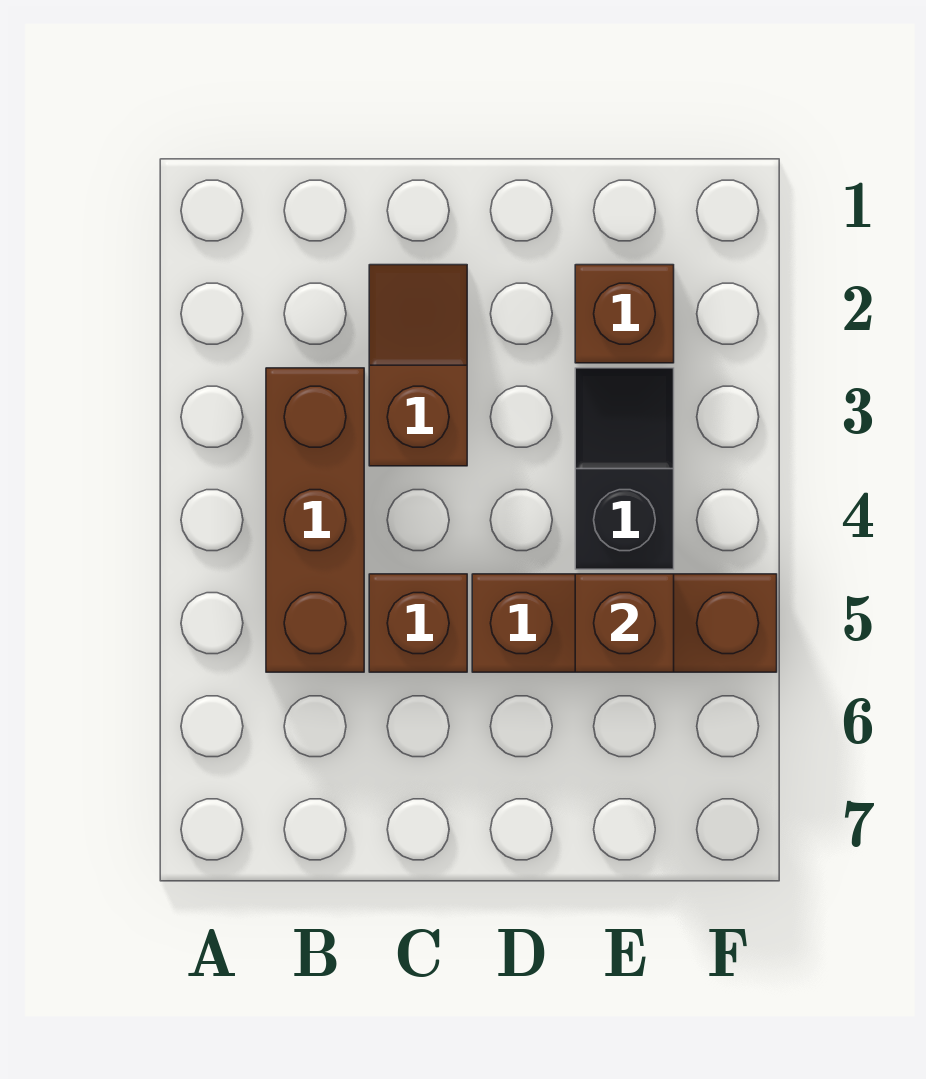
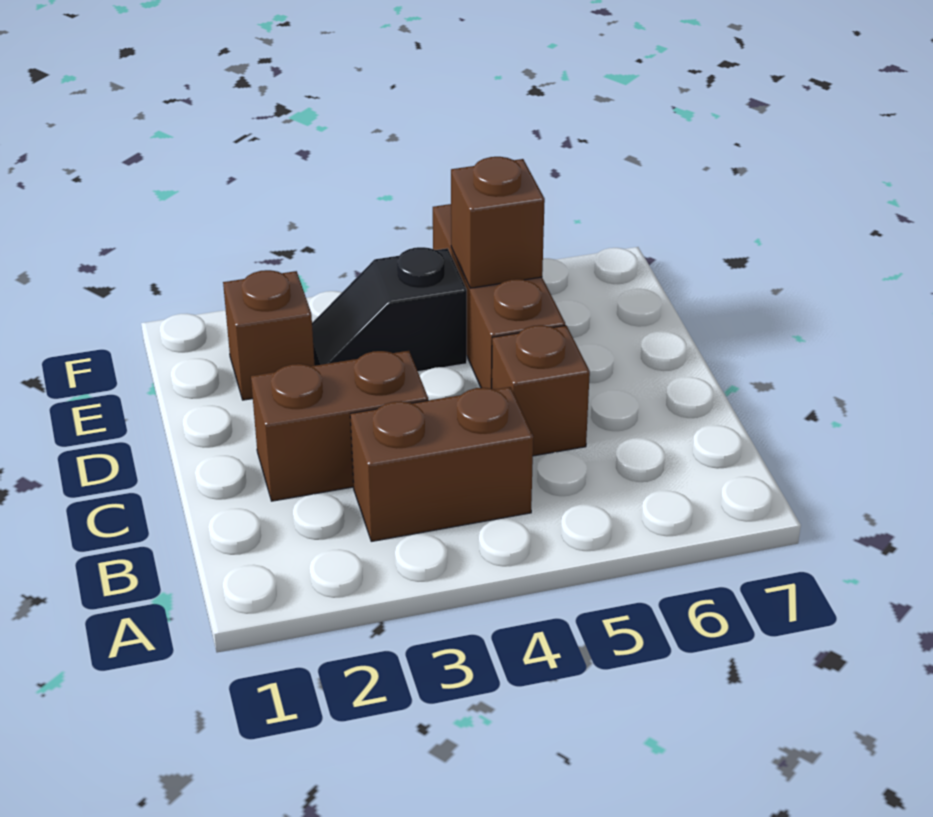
brown brick B3:B5 level 1 -> brown brick B3:B4 level 1
brown slope C2:C3 level 1 top 3 -> brown brick C2:C3 level 1

